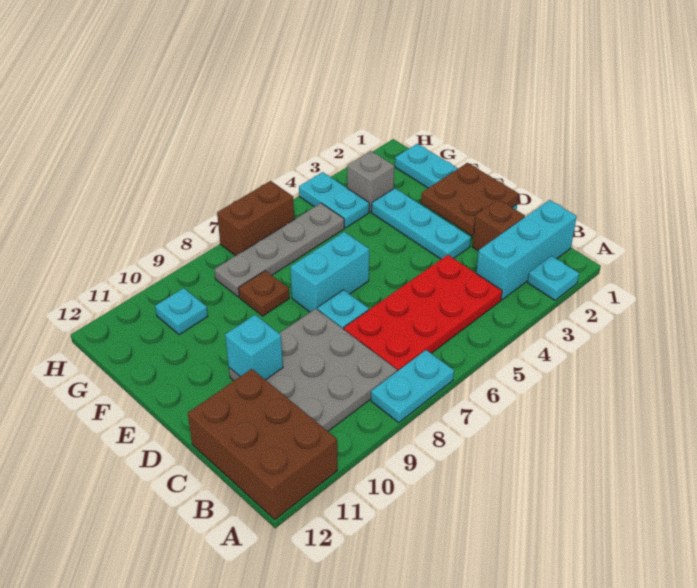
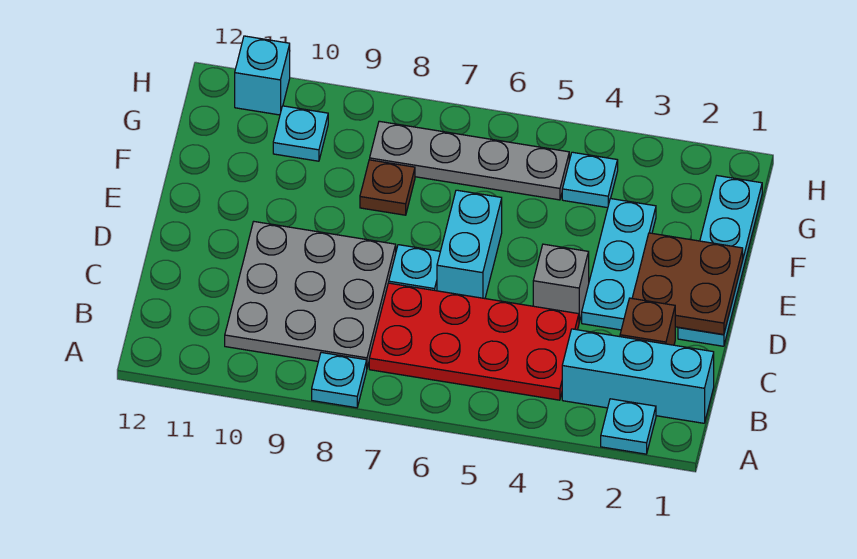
cyan plate A7:A8 level 1 -> cyan plate A8 level 1
brown brick A11:C12 level 1 -> none
cyan brick D10 level 2 -> cyan brick H11 level 1
cyan brick E6:E7 level 1 -> cyan brick D6:E6 level 1
grey brick G3 level 1 -> grey brick D4 level 1
cyan plate G4:H4 level 1 -> cyan plate G4 level 1
brown brick H6:H7 level 1 -> none

